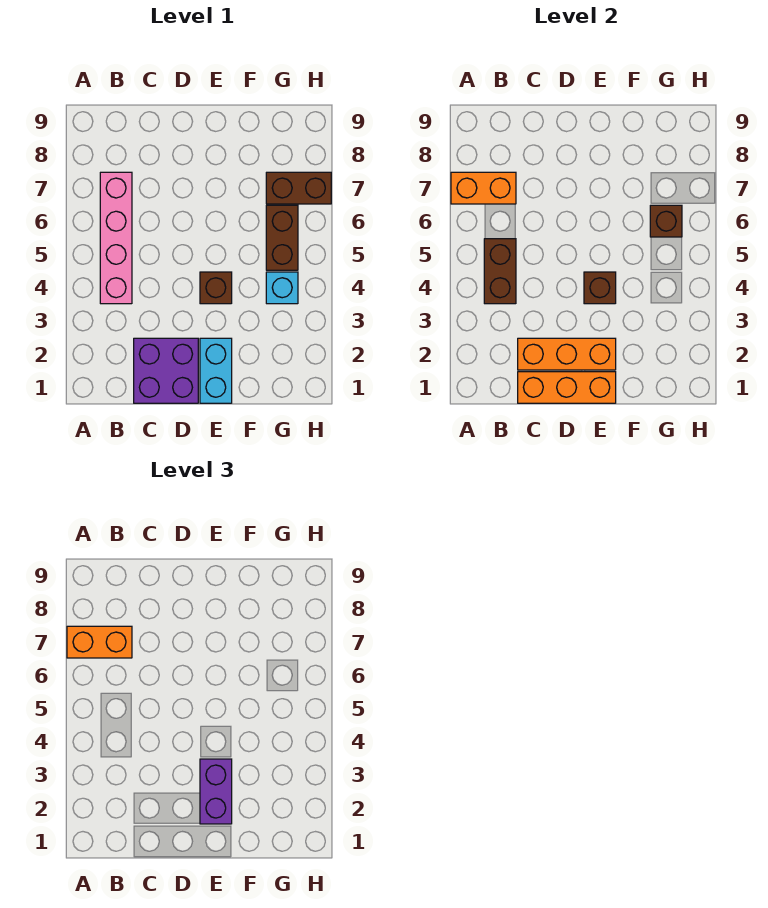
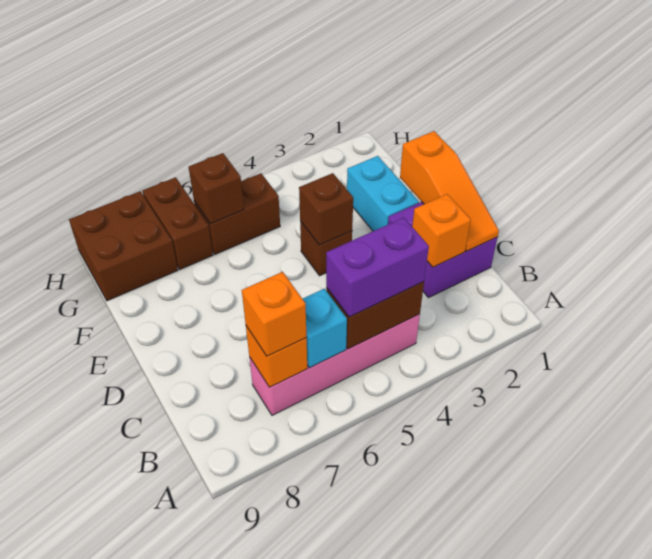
orange brick A7:B7 level 2 -> orange brick B7 level 2
orange brick A7:B7 level 3 -> orange brick B7 level 3
orange brick C1:E1 level 2 -> orange slope C1:E1 level 2 top E
orange brick C2:E2 level 2 -> orange brick C2 level 2
cyan brick E1:E2 level 1 -> cyan brick E2:F2 level 1
purple brick E2:E3 level 3 -> purple brick B4:B5 level 3
cyan brick G4 level 1 -> cyan brick B6 level 2
none -> brown brick G8:H9 level 1

